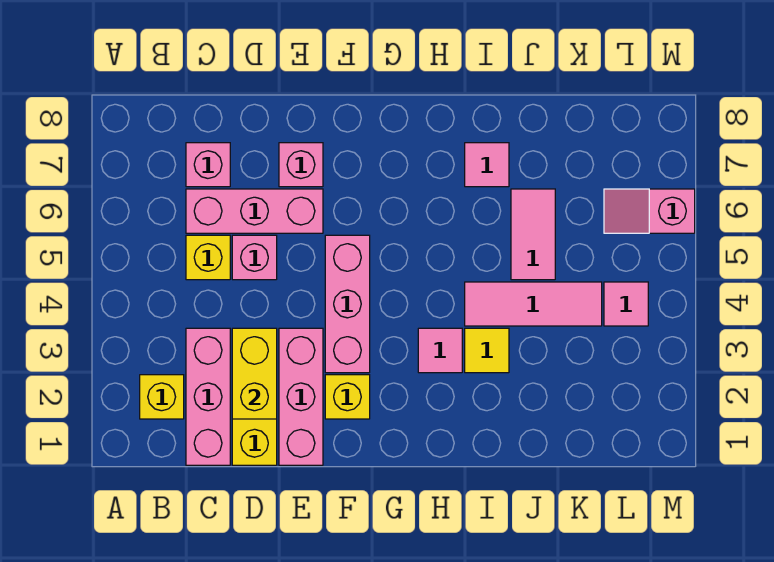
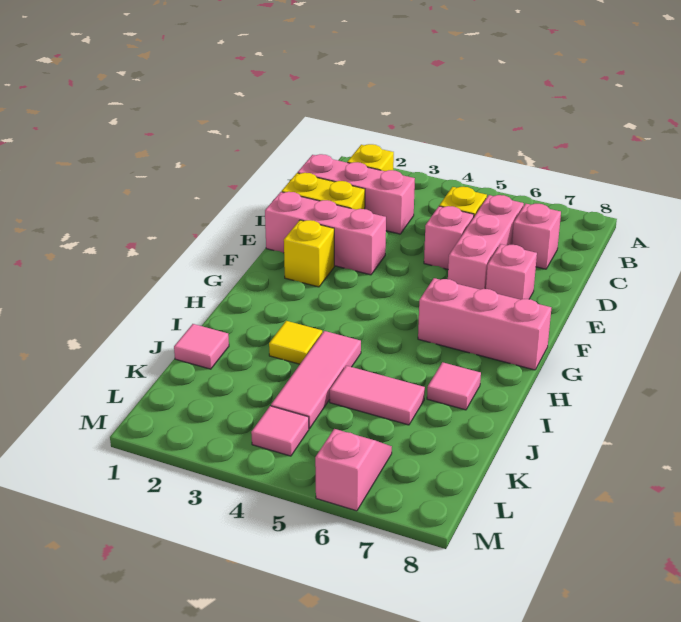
yellow brick D2:D3 level 2 -> none
pink brick F3:F5 level 1 -> pink brick G6:G8 level 1
pink tile H3 level 1 -> pink tile J1 level 1

